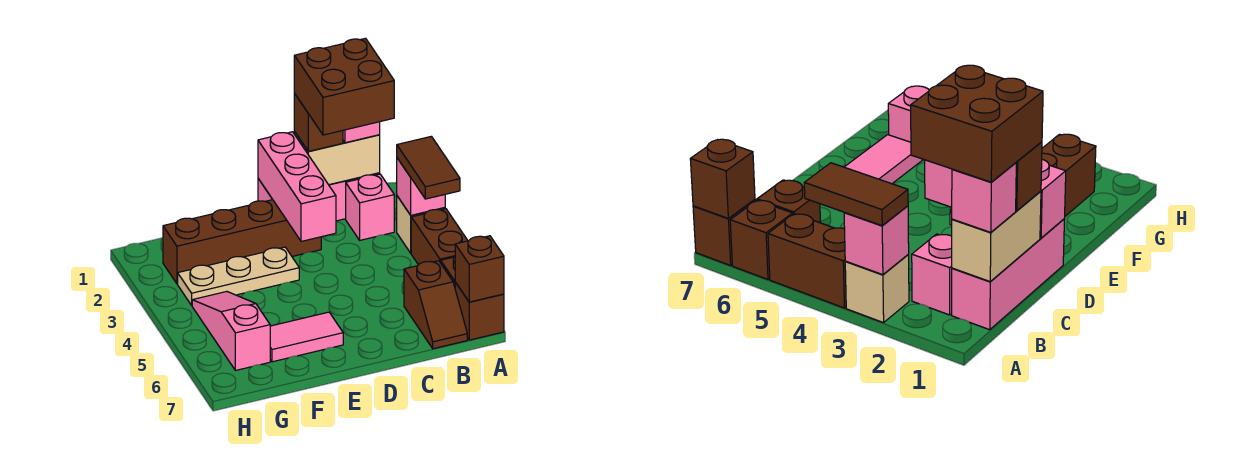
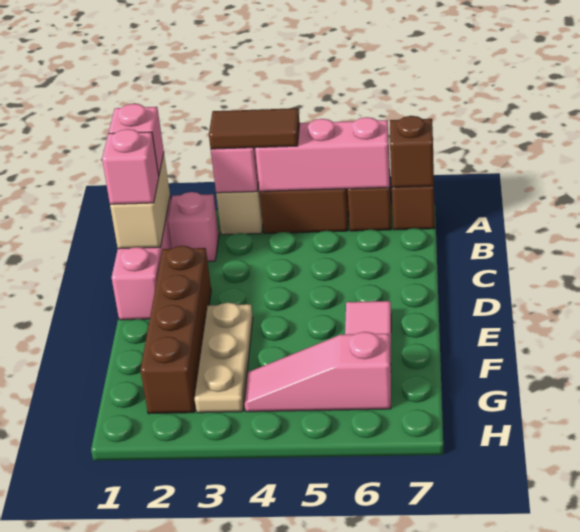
brown brick B1:C2 level 4 -> none
brown slope B6:B7 level 1 top 6 -> none
brown brick C1 level 3 -> pink brick C1 level 3
pink brick D1:D3 level 2 -> pink brick A4:A6 level 2

